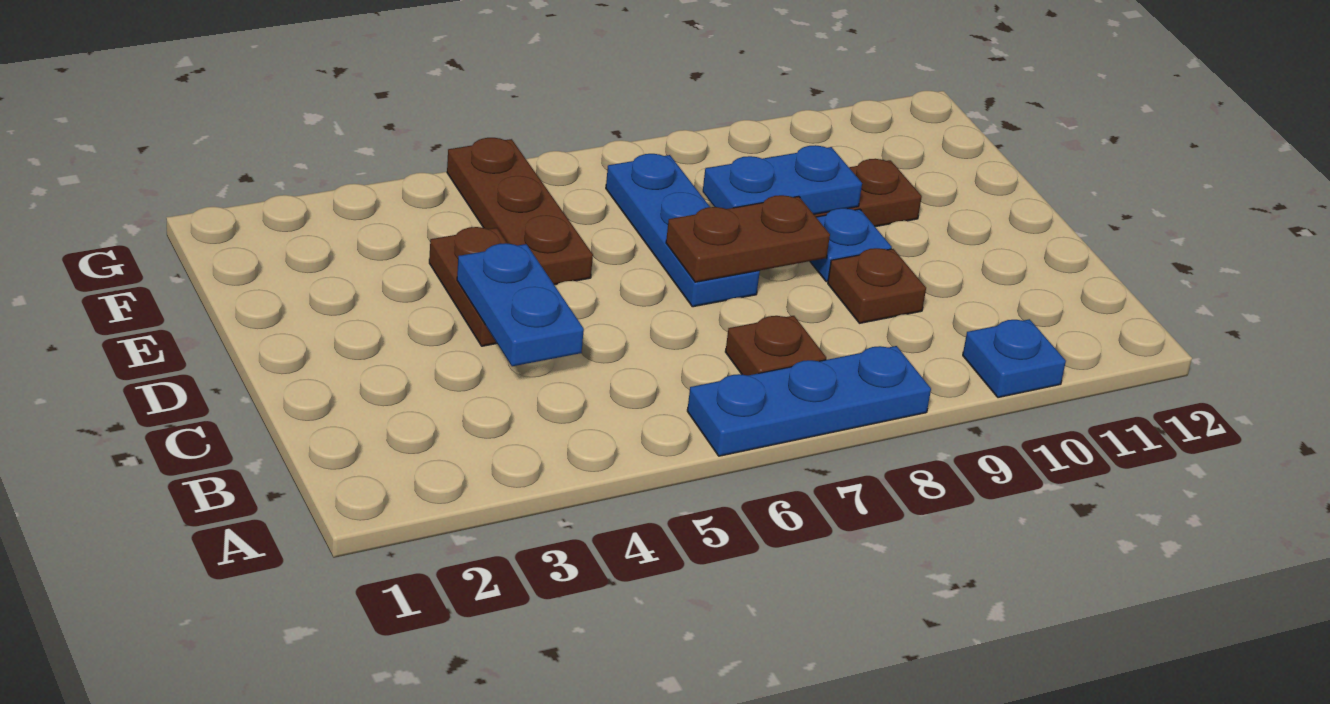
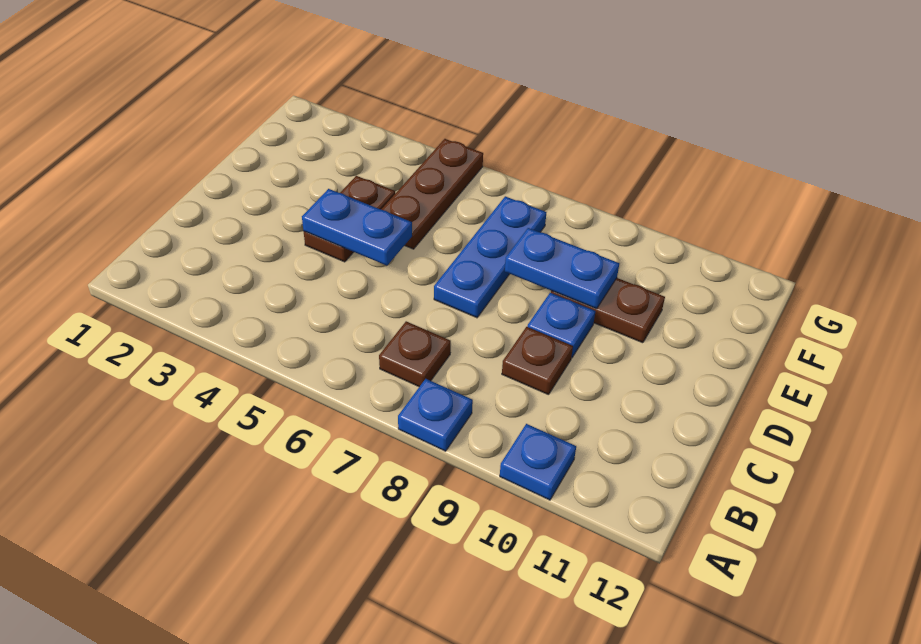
blue plate A6:A8 level 1 -> blue plate A8 level 1
blue plate C4:D4 level 2 -> blue plate D4:D5 level 2
brown plate D7:D8 level 2 -> none

